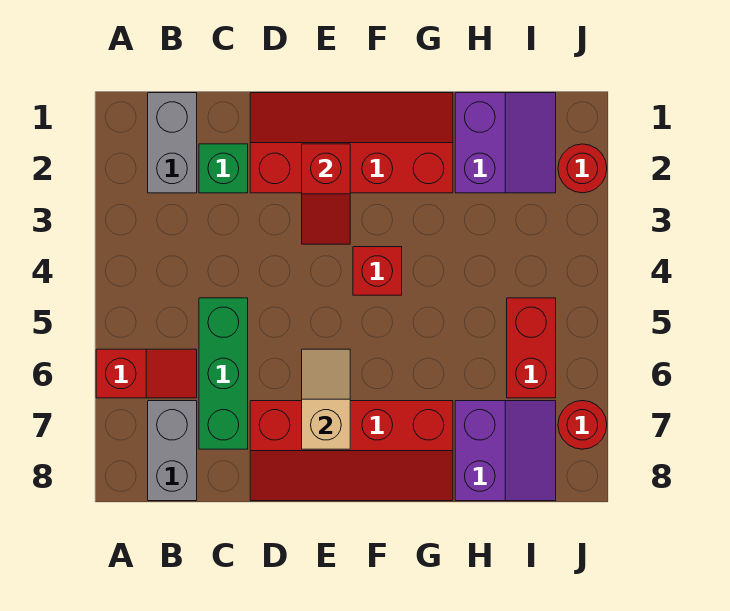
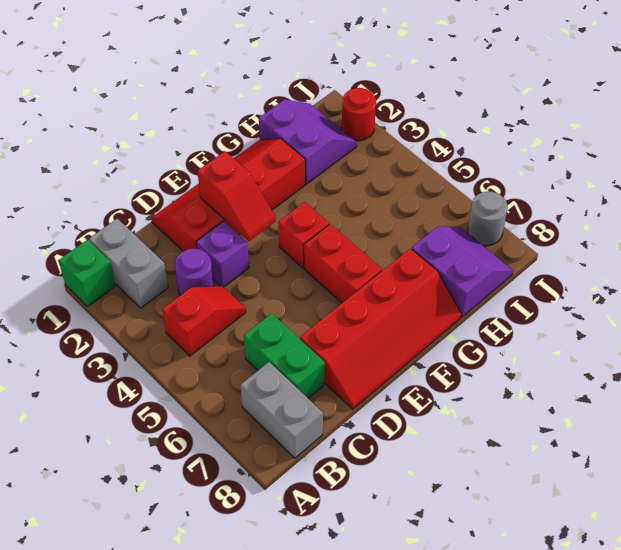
red slope A6:B6 level 1 top A -> red slope B4:C4 level 1 top B
green brick C2 level 1 -> green brick A1 level 1
none -> purple round brick C3 level 1
green brick C5:C7 level 1 -> green brick C6:C7 level 1
none -> purple brick D3 level 1
tan slope E6:E7 level 2 top 7 -> none
red brick I5:I6 level 1 -> red brick F5:F6 level 1
red round brick J7 level 1 -> grey round brick J7 level 1

